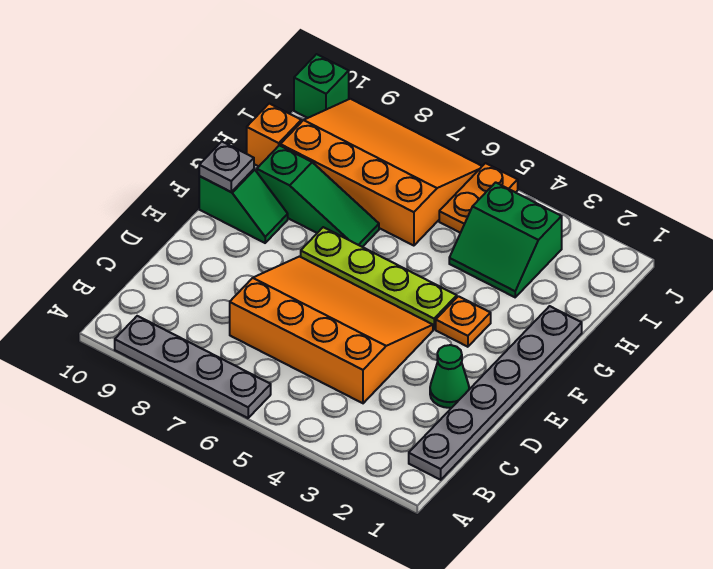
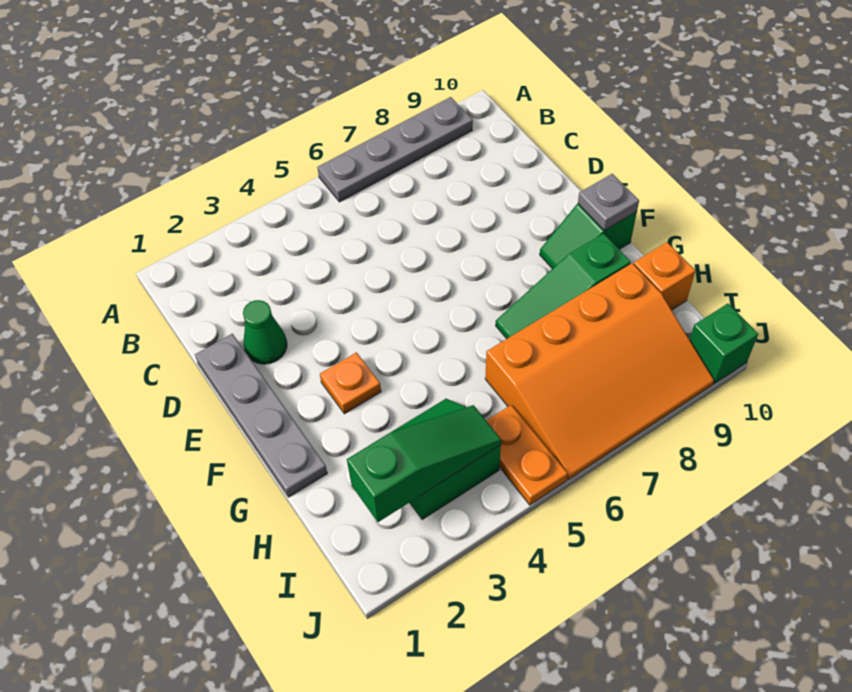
grey plate B1:G1 level 1 -> grey plate D1:G1 level 1
orange slope C4:E7 level 1 top C -> none
lime plate F4:F7 level 1 -> none
none -> green slope I2:I4 level 2 top 2

